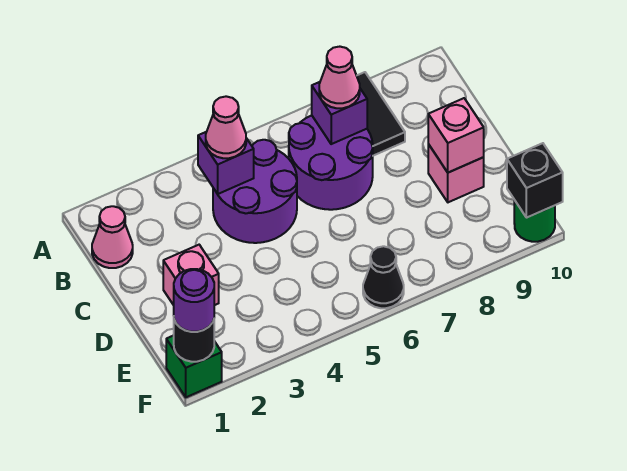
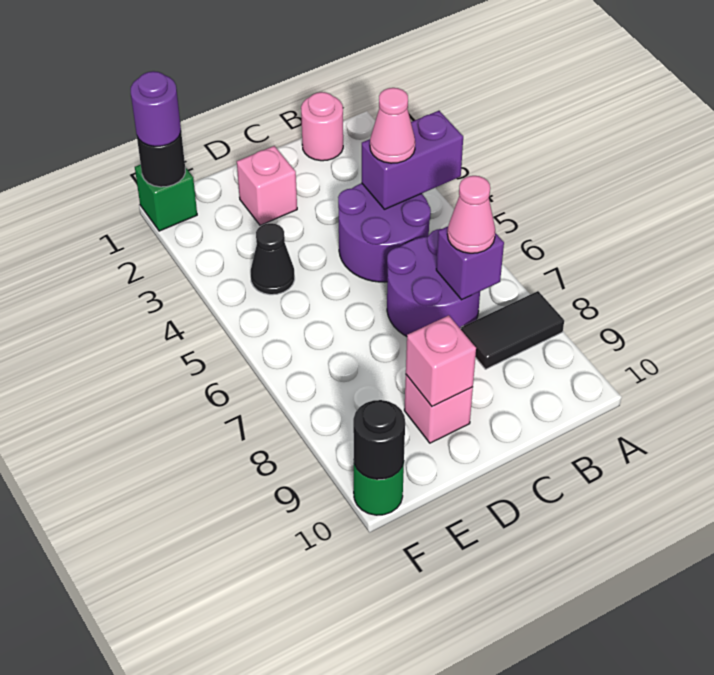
pink cone B1 level 1 -> pink round brick B1 level 1
purple brick B4 level 2 -> purple brick A4:B4 level 2
black cone F6 level 1 -> black cone E4 level 1
black brick F10 level 2 -> black round brick F10 level 2

